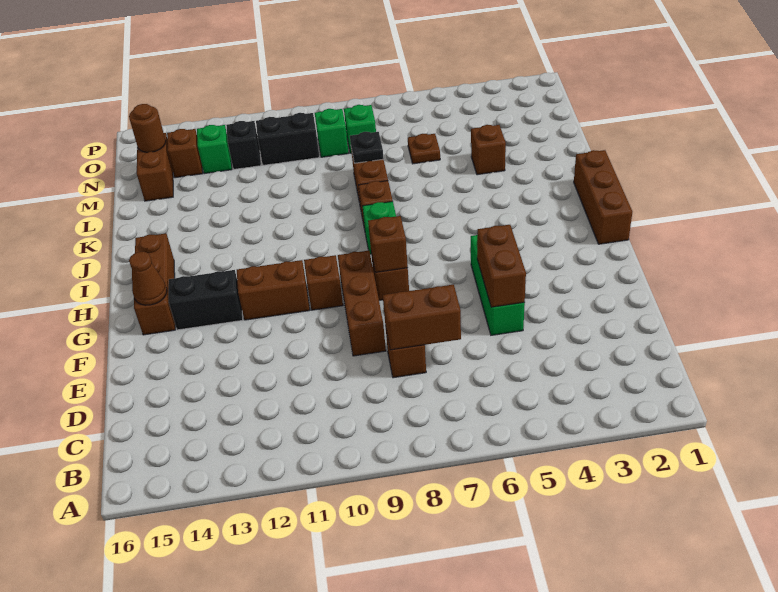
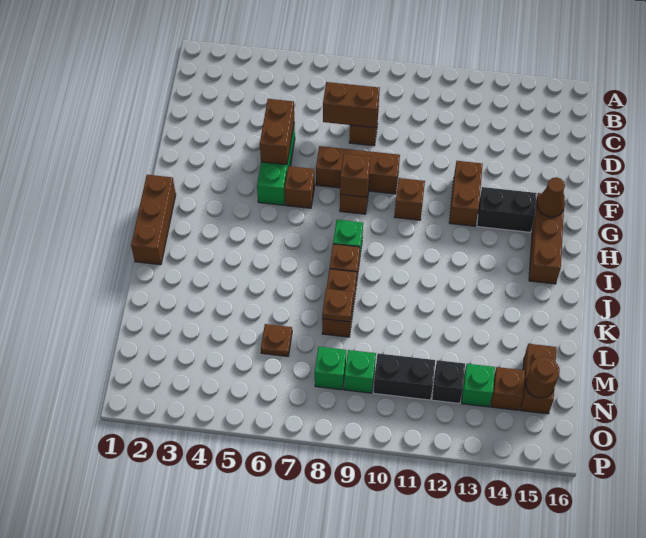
brown brick E9:G9 level 1 -> brown brick F7:F9 level 1
brown brick G11:G12 level 1 -> brown brick F12:G12 level 1
brown brick L4 level 1 -> brown brick G6 level 1
black plate L8 level 2 -> brown plate L8 level 2

